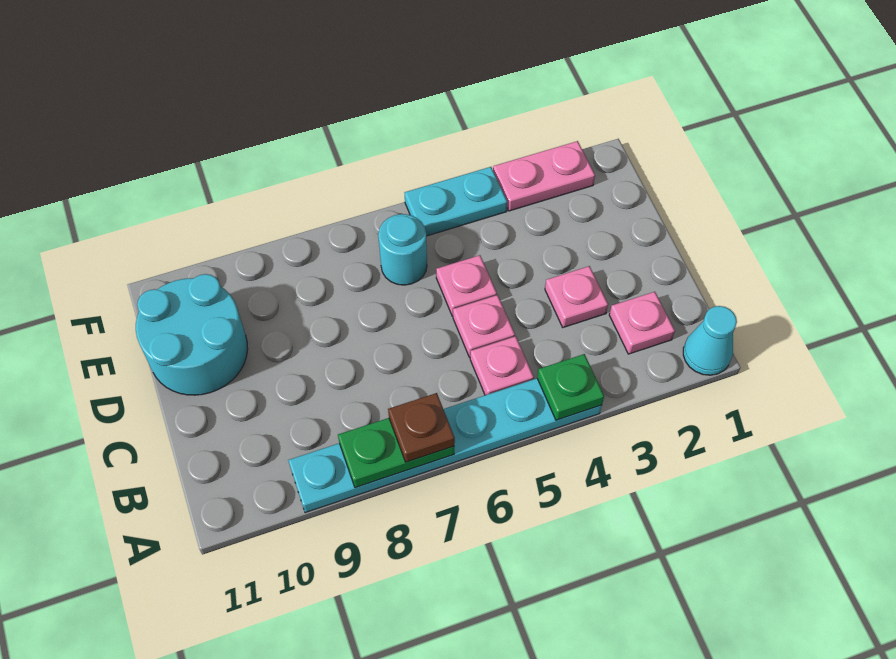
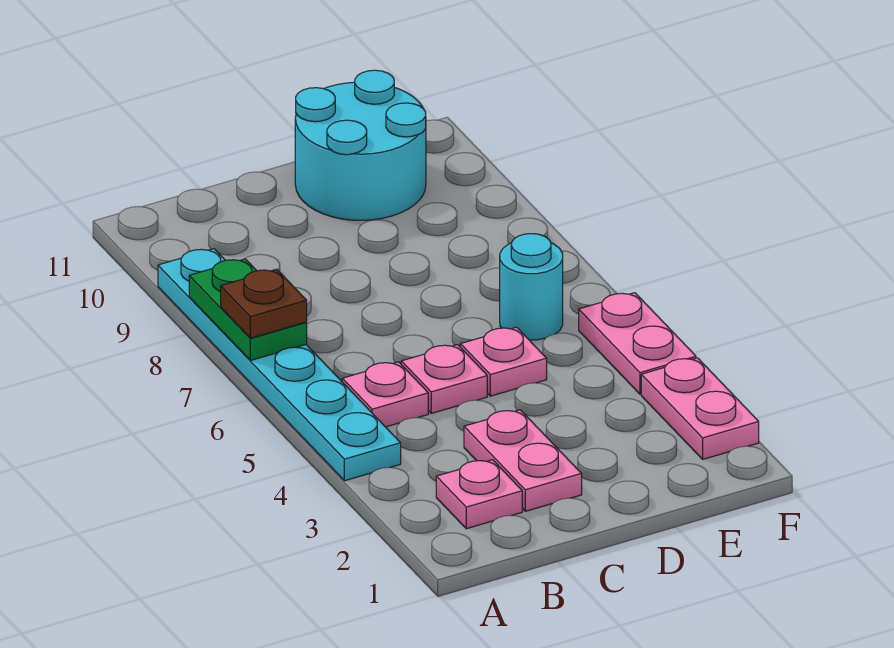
cyan cone A1 level 1 -> none
green plate A4 level 2 -> none
pink plate C3 level 1 -> pink plate C2:C3 level 1
cyan plate F4:F5 level 1 -> pink plate F4:F5 level 1

